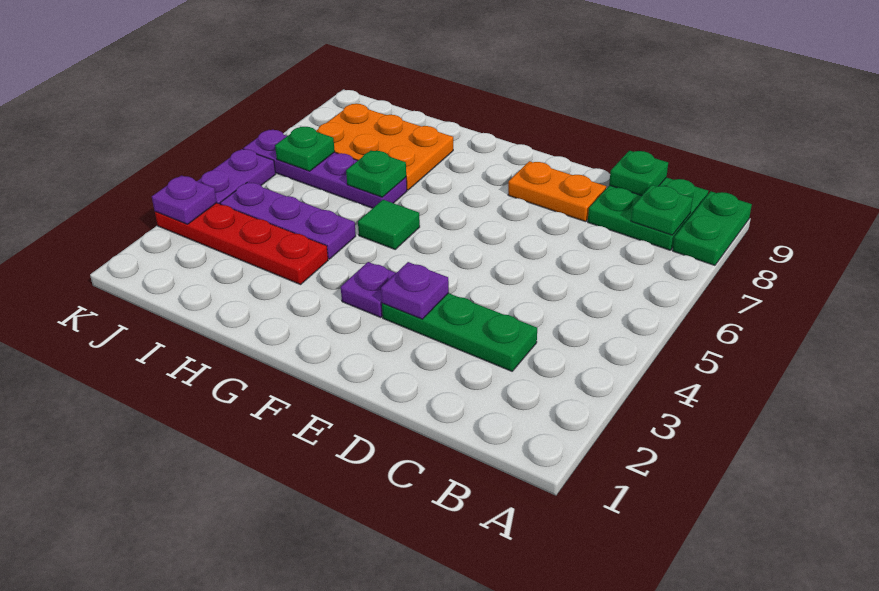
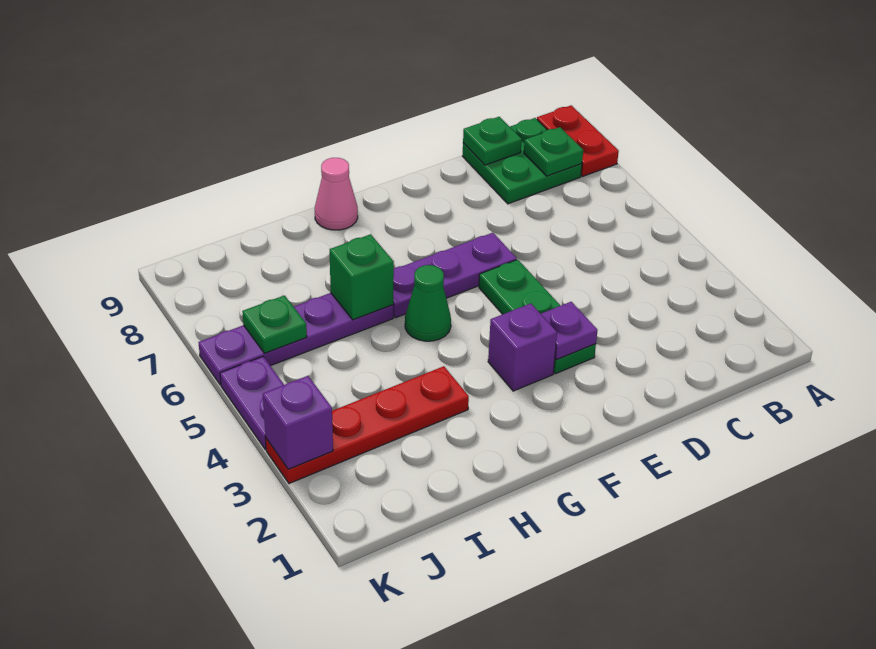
green plate A8:A9 level 1 -> red plate A8:A9 level 1
green plate C3:E3 level 1 -> green plate E3:E5 level 1
orange plate D8:E8 level 1 -> none
purple plate F3 level 1 -> purple brick F3 level 1
green tile G5 level 1 -> green cone G5 level 1
none -> pink cone G9 level 1
purple plate H4:J4 level 1 -> purple plate E6:G6 level 1
green plate H6 level 2 -> green brick H6 level 2
orange plate H7:J8 level 1 -> none
purple plate K3 level 2 -> purple brick K3 level 2

